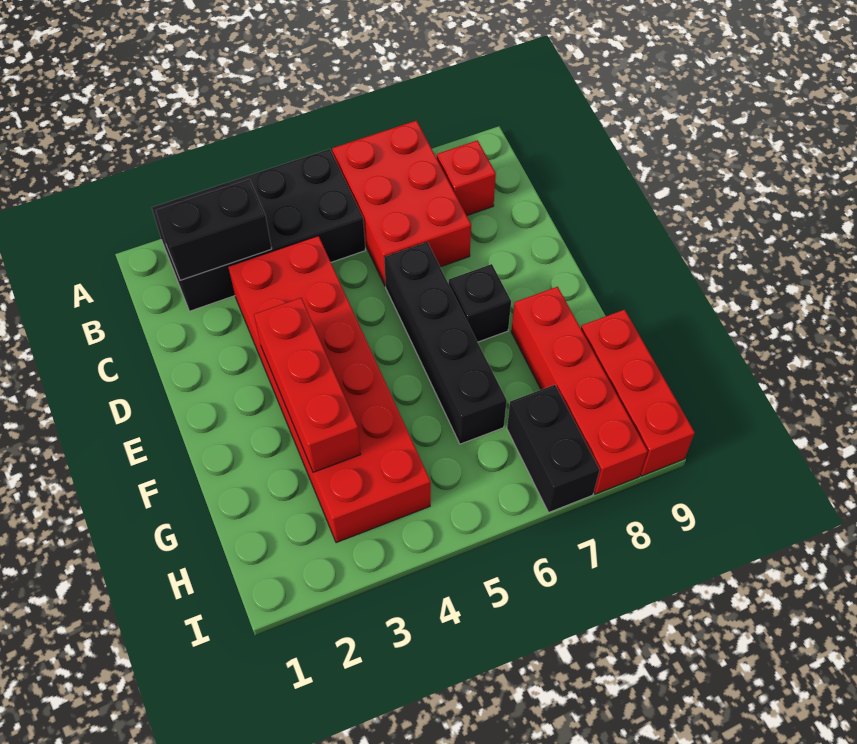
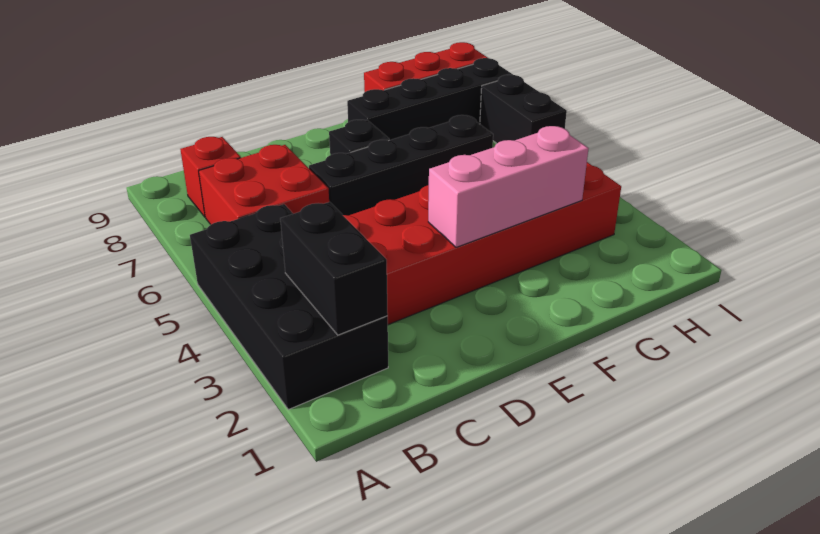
red brick A6:C7 level 1 -> red brick B6:C7 level 1
red brick E3:G3 level 2 -> pink brick E3:G3 level 2
red brick F8:I8 level 1 -> black brick F8:I8 level 1
black brick H7:I7 level 1 -> black brick I6:I7 level 1

